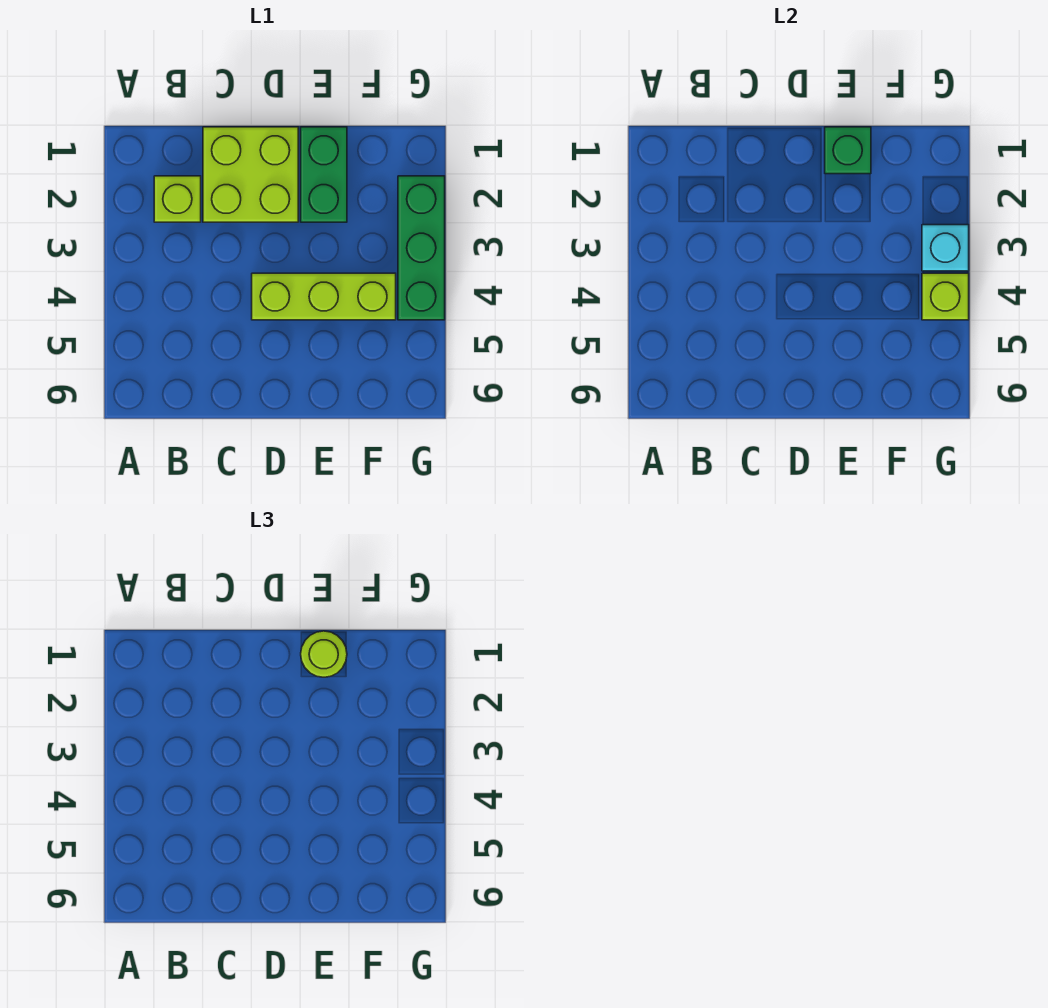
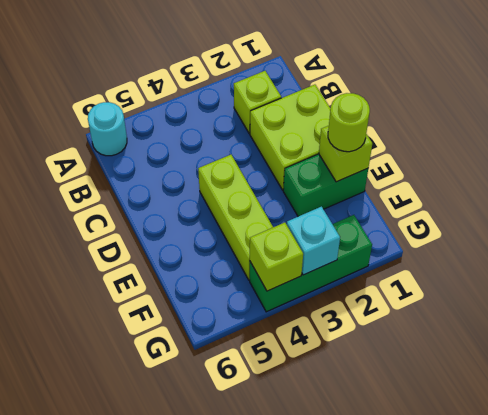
none -> cyan round brick A6 level 1
green brick E1 level 2 -> lime brick E1 level 2

